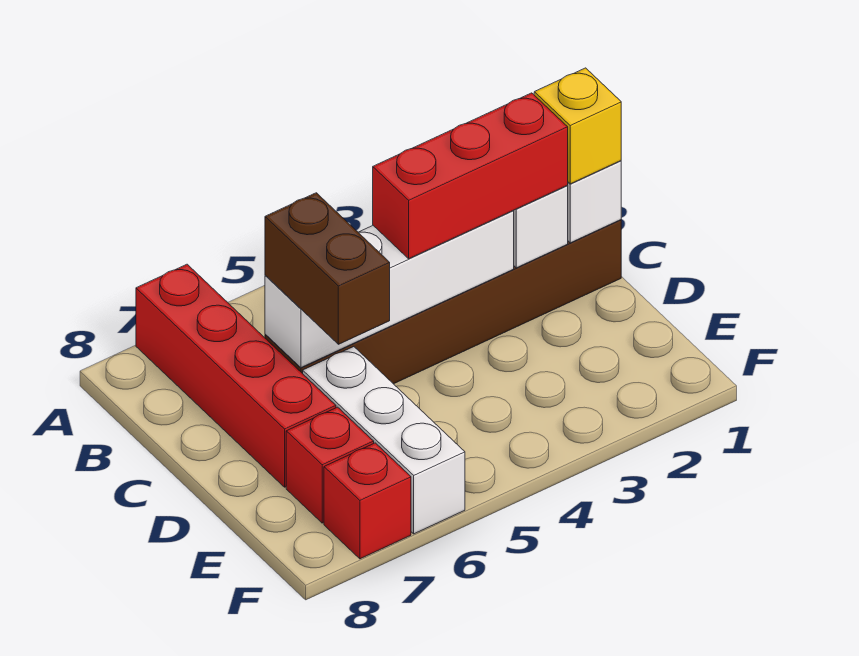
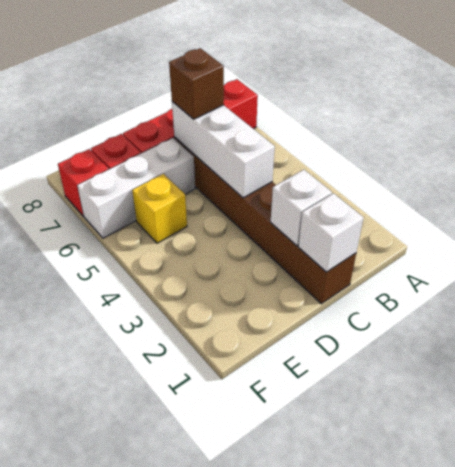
yellow brick C1 level 3 -> yellow brick E5 level 1
red brick C2:C4 level 3 -> none
white brick C3:C6 level 2 -> white brick C4:C6 level 2
brown brick C6:D6 level 3 -> brown brick C6 level 3

